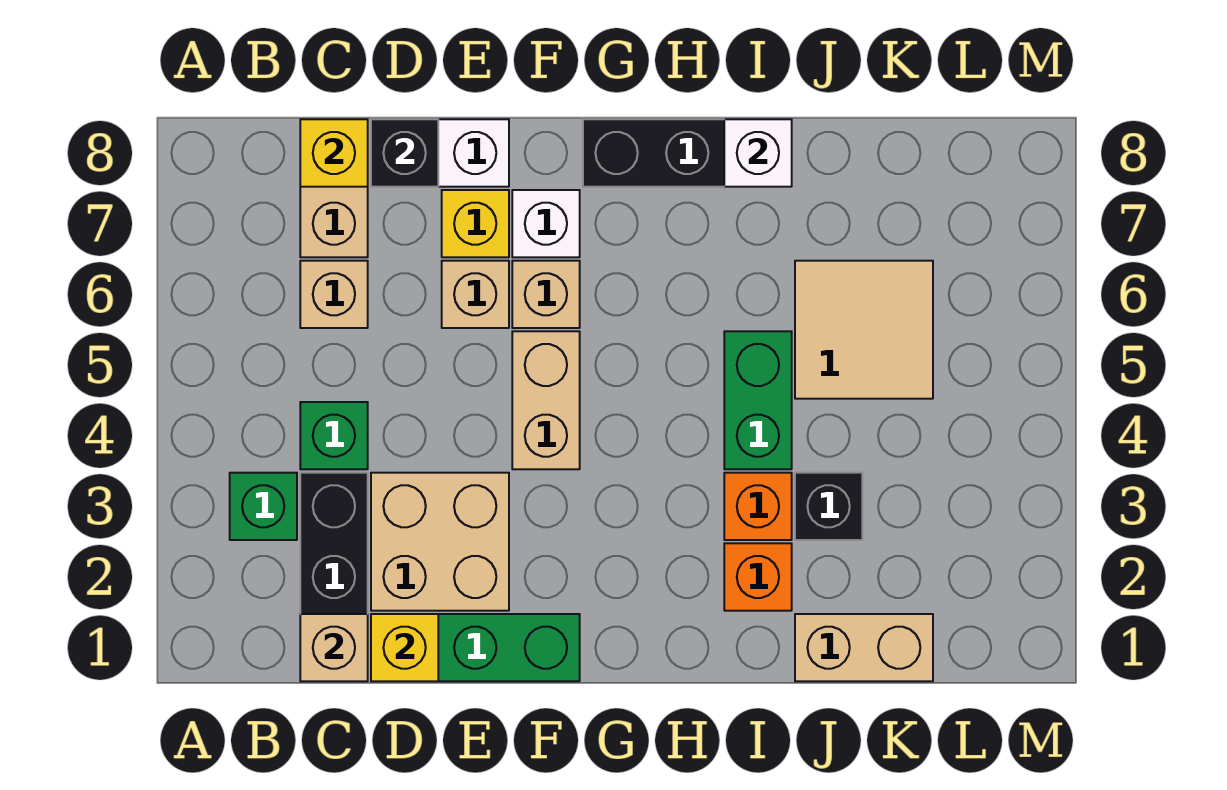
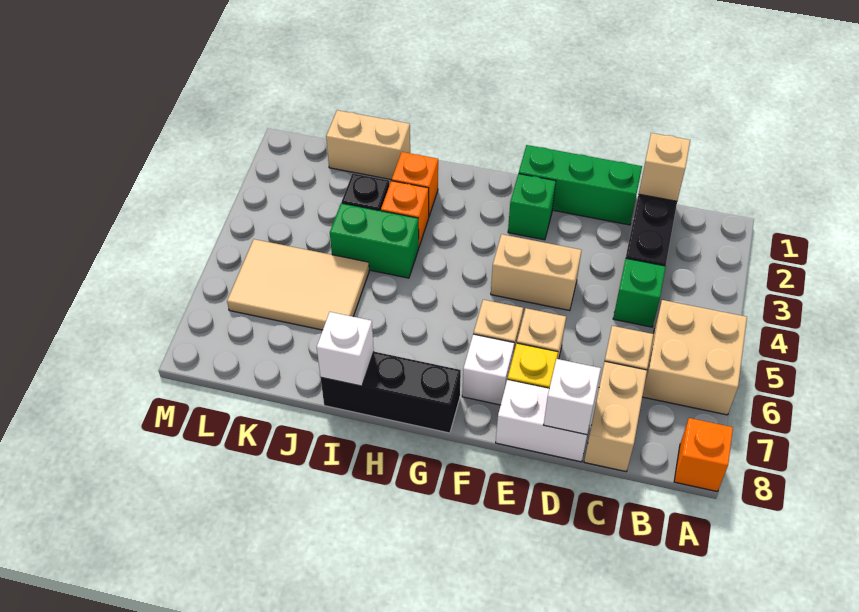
none -> orange brick A8 level 1
green brick B3 level 1 -> green brick F2 level 1
yellow brick C8 level 2 -> none
yellow brick D1 level 2 -> none
tan brick D2:E3 level 1 -> tan brick A5:B6 level 1
black brick D8 level 2 -> white brick D8 level 2
tan brick F4:F5 level 1 -> tan brick E4:F4 level 1
green brick I4:I5 level 1 -> green brick I4:J4 level 1
tan tile J5:K6 level 1 -> tan tile J5:L6 level 1

